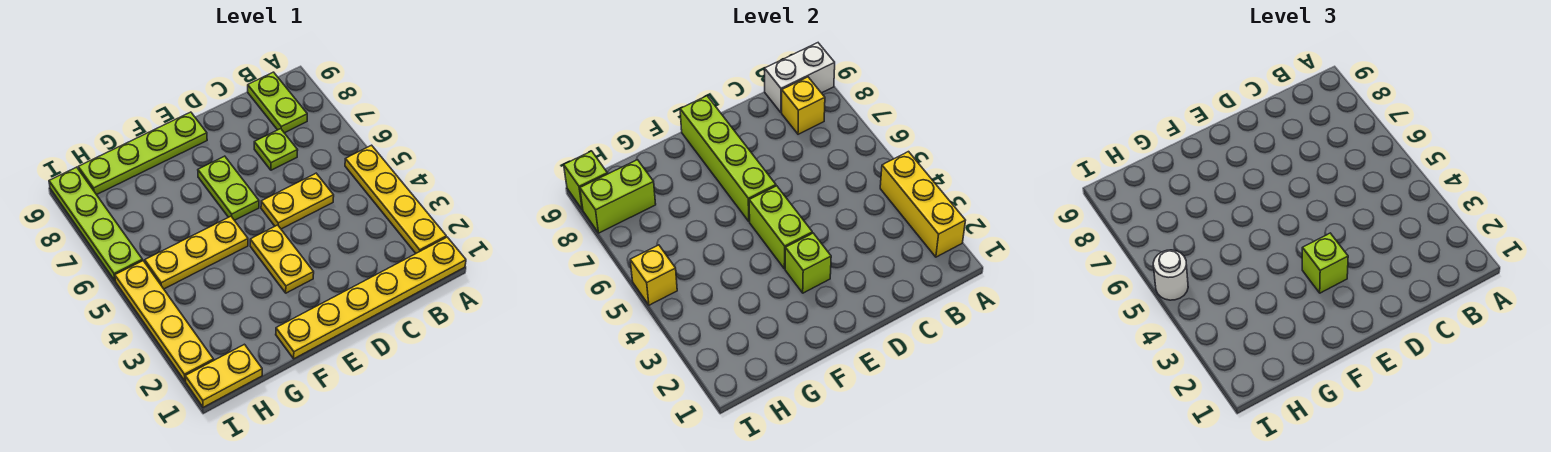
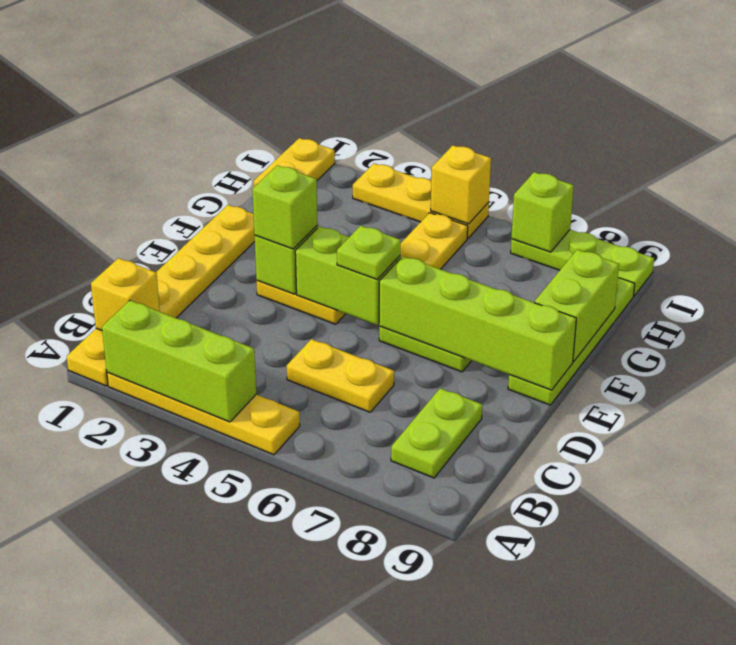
yellow brick A2:A4 level 2 -> lime brick A2:A4 level 2
white brick A9:B9 level 2 -> none
lime plate B8:B9 level 1 -> lime plate B8:C8 level 1
yellow brick B8 level 2 -> yellow brick B1 level 2
yellow plate C5:D5 level 1 -> yellow plate C5:C6 level 1
lime plate C7 level 1 -> lime plate E5 level 3
lime brick H8:I8 level 2 -> lime brick F9:G9 level 2
yellow plate I2:I5 level 1 -> yellow plate I3:I5 level 1
white round brick I5 level 3 -> none
lime plate I6:I9 level 1 -> lime plate I7:I9 level 1
lime brick I9 level 2 -> lime brick I7 level 2

